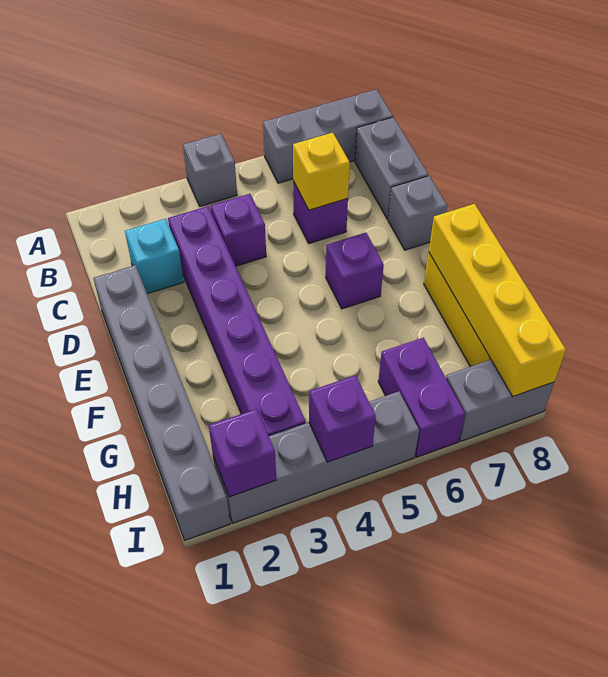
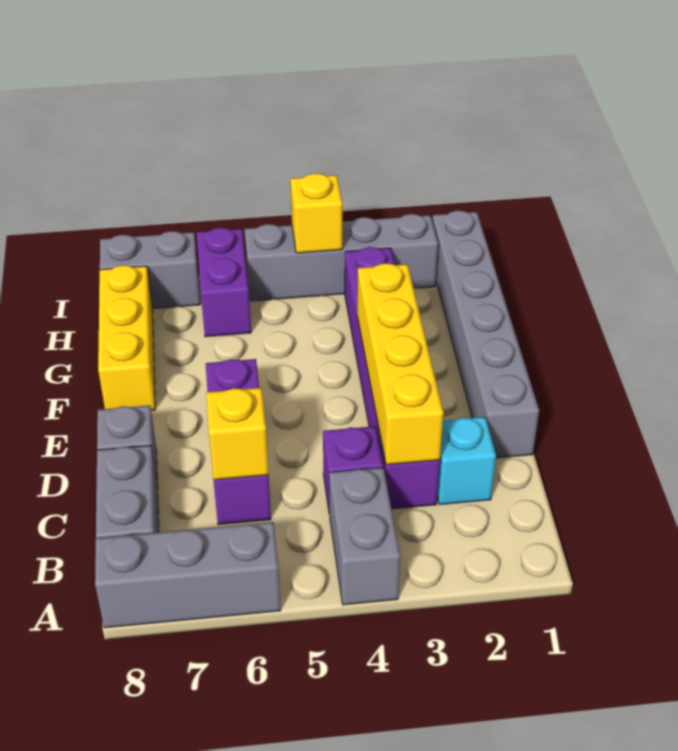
grey brick A4 level 1 -> grey brick A4:B4 level 1
yellow brick F8:I8 level 2 -> yellow brick C3:F3 level 2
purple brick I2 level 2 -> none
purple brick I4 level 2 -> yellow brick I4 level 2

